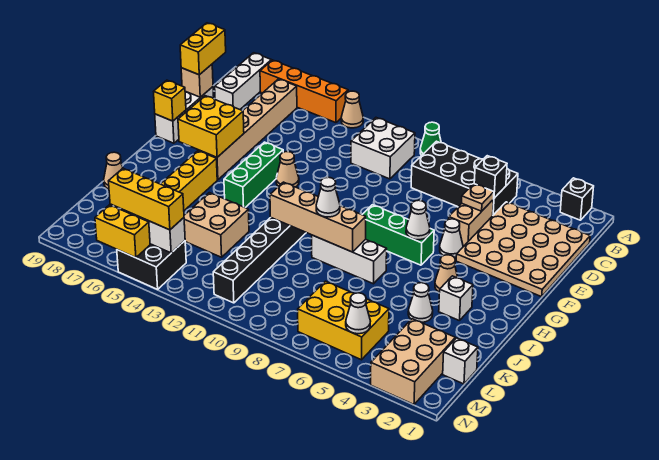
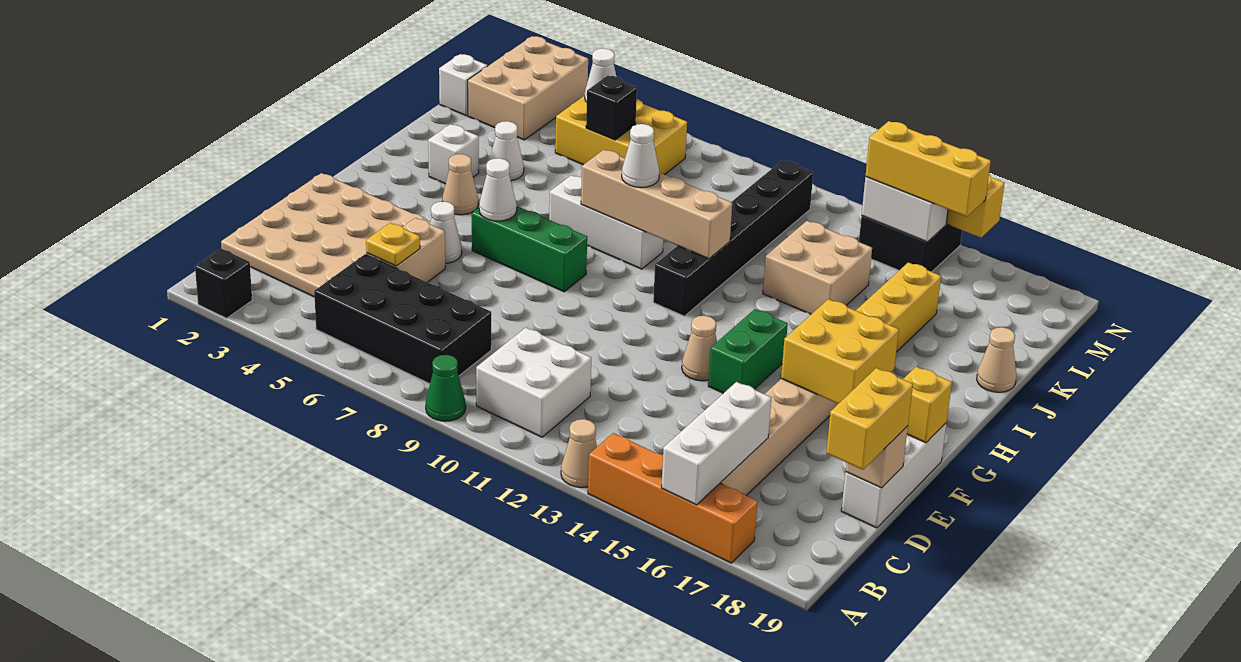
white brick A18:C18 level 1 -> white brick A16:C16 level 2
black brick C5 level 2 -> black brick L6 level 2
tan plate D5 level 2 -> yellow plate D5 level 2
green brick F14:H14 level 1 -> green brick F14:G14 level 1

